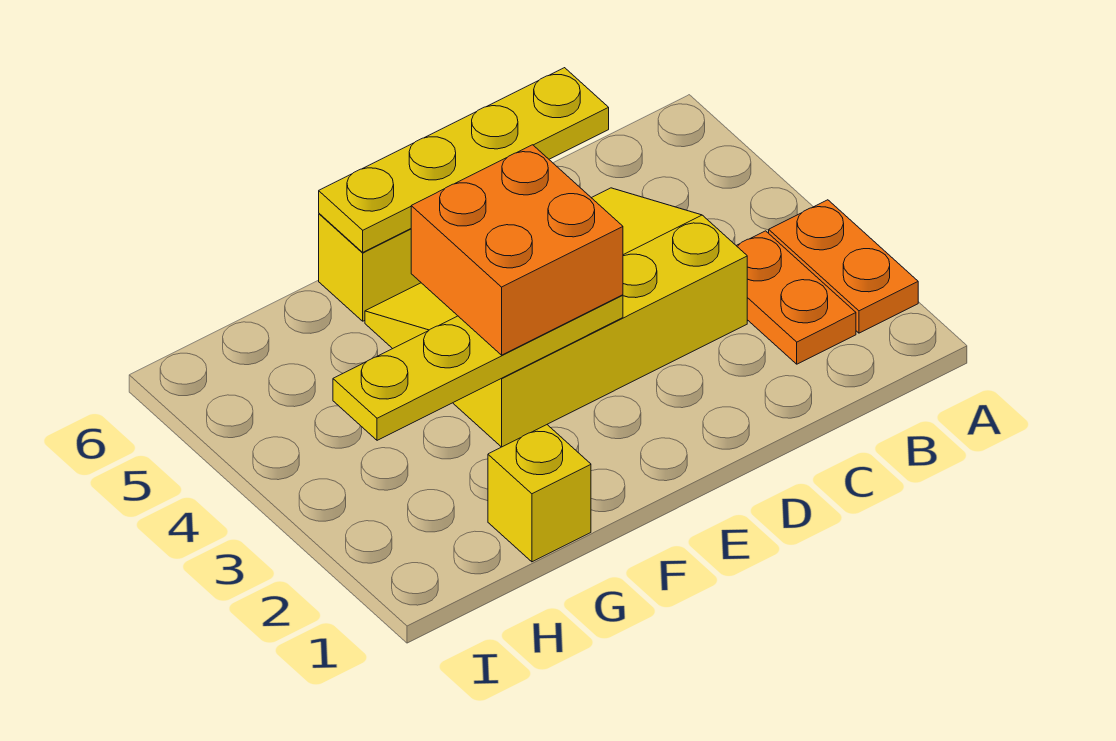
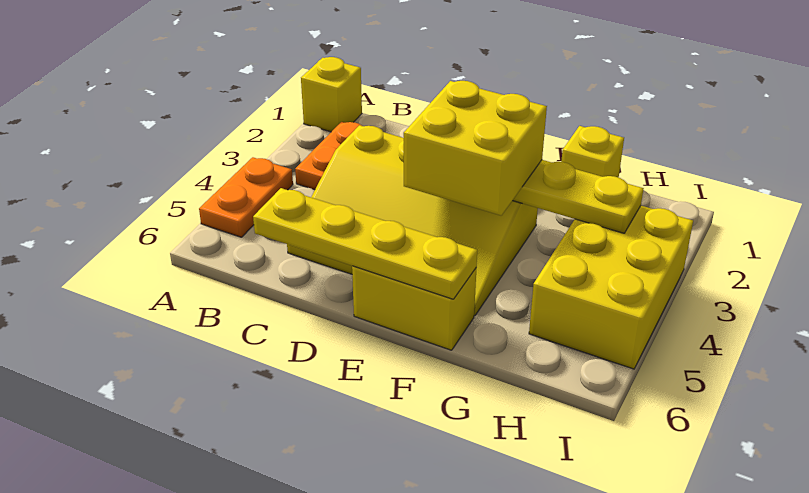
none -> yellow brick A1 level 1
orange plate A2:A3 level 1 -> orange plate A4:A5 level 1
orange brick E3:F4 level 3 -> yellow brick E3:F4 level 3
none -> yellow brick H3:I5 level 1

